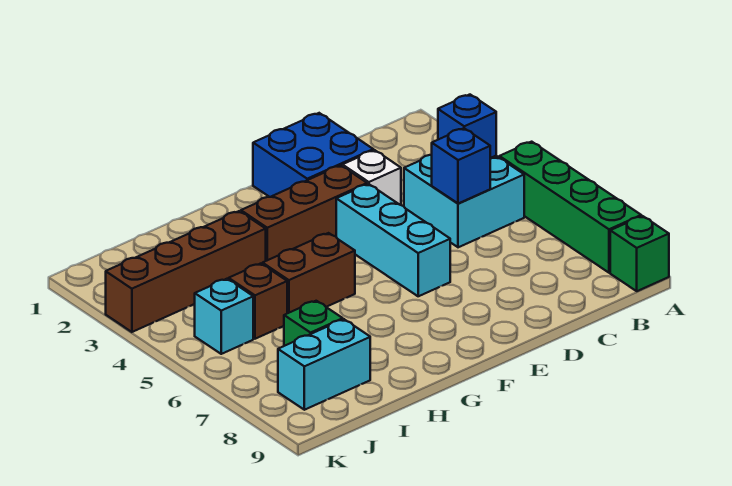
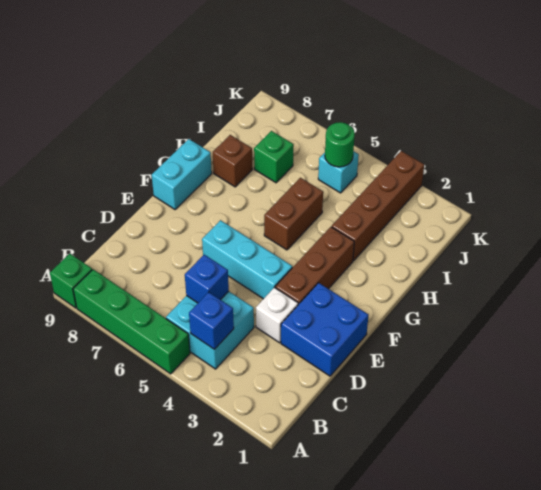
brown brick I5 level 1 -> brown brick H8 level 1
cyan brick I8:J8 level 1 -> cyan brick F9:G9 level 1
none -> green round brick J5 level 2

